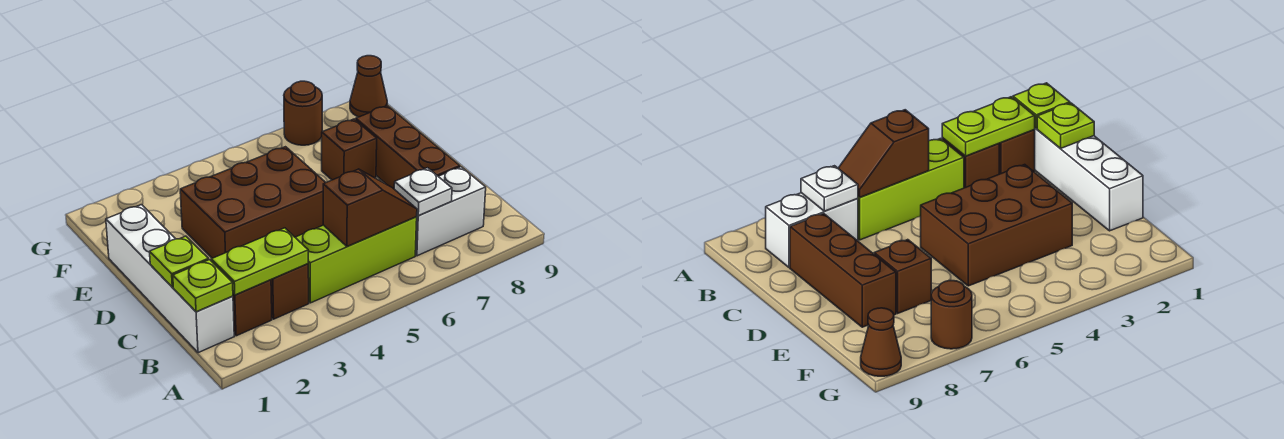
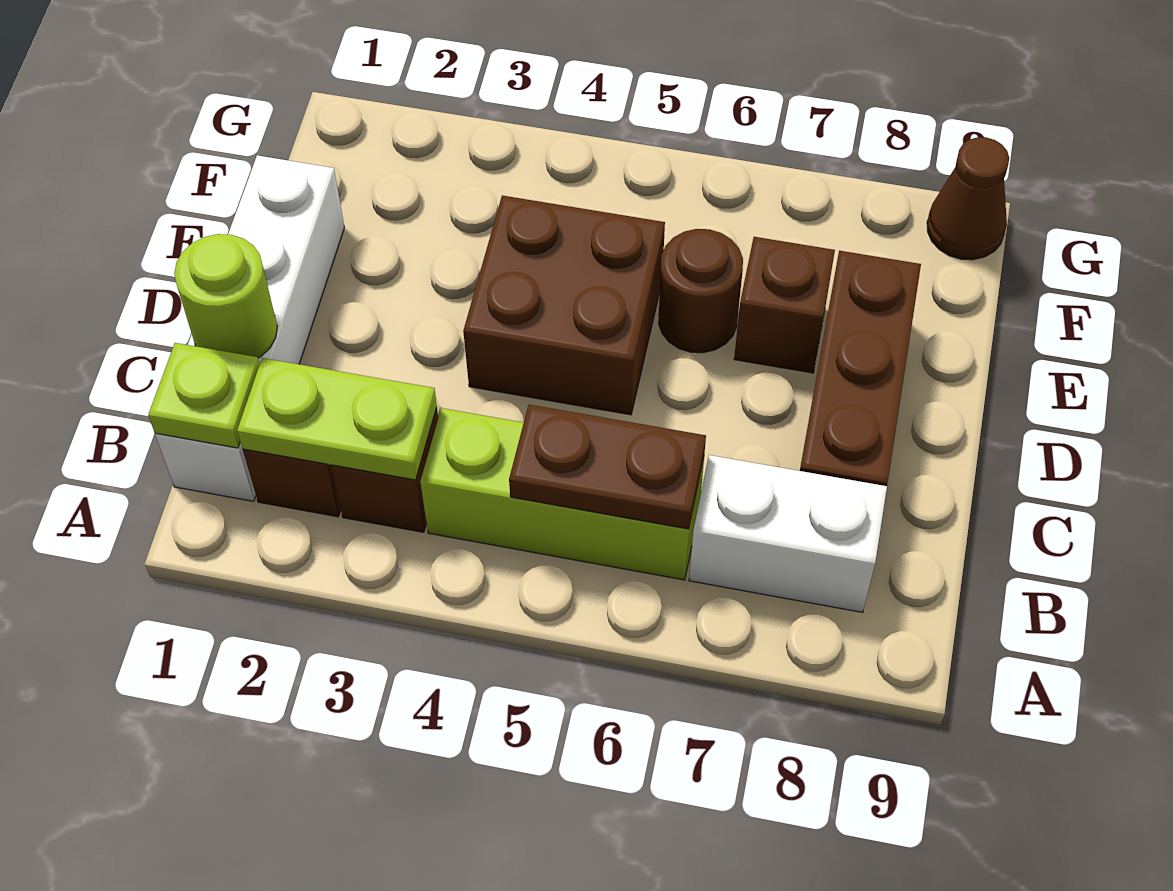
brown slope B5:B6 level 2 top 5 -> brown plate B5:B6 level 2
white plate B7 level 2 -> none
lime plate C1 level 2 -> lime round brick C1 level 2
brown brick D3:E5 level 1 -> brown brick D4:E5 level 1
brown round brick G7 level 1 -> brown round brick E6 level 1

